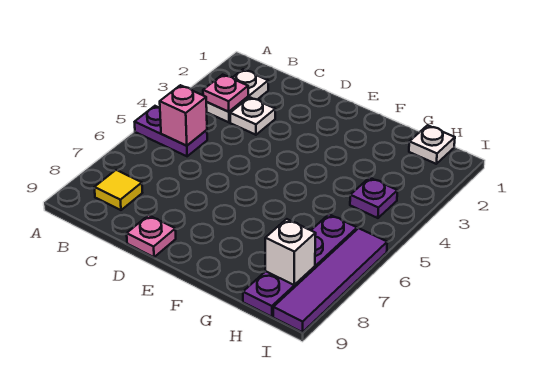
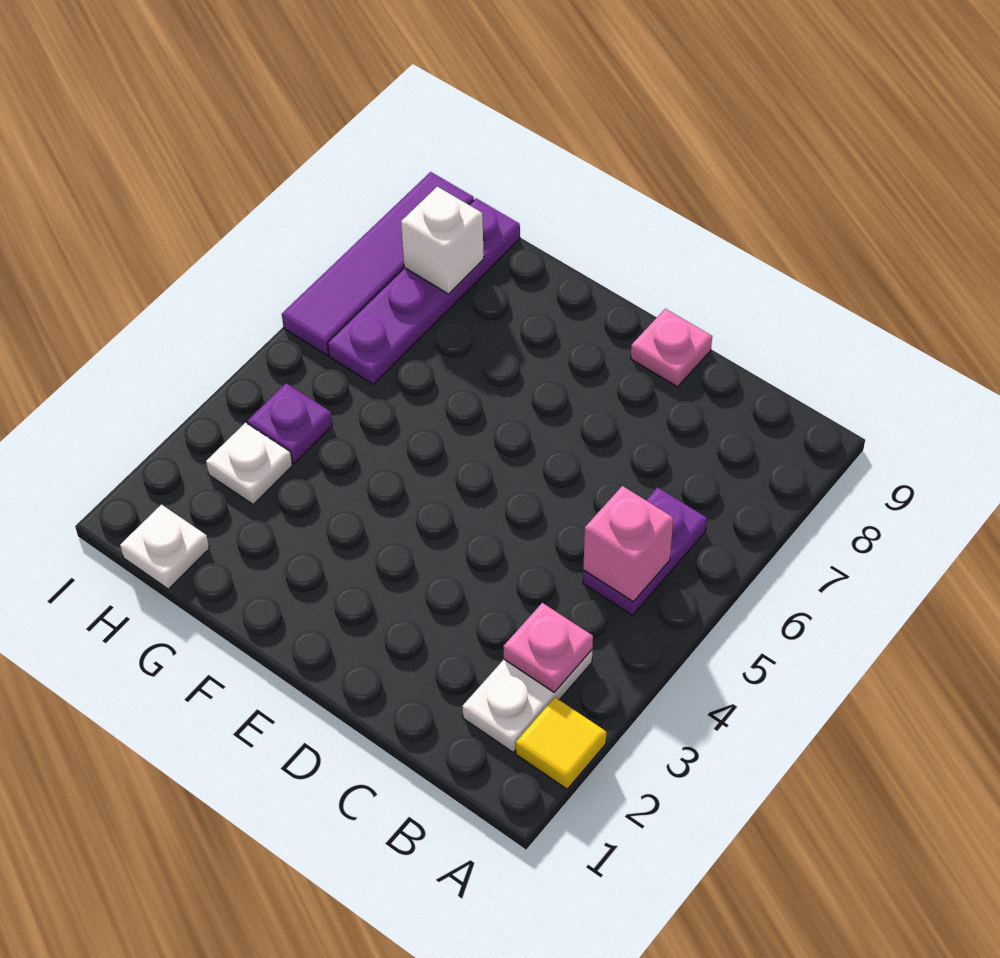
purple plate A5:B5 level 1 -> purple plate B5:B6 level 1
yellow tile B8 level 1 -> yellow tile A2 level 1
white plate C3 level 1 -> white plate H3 level 1

